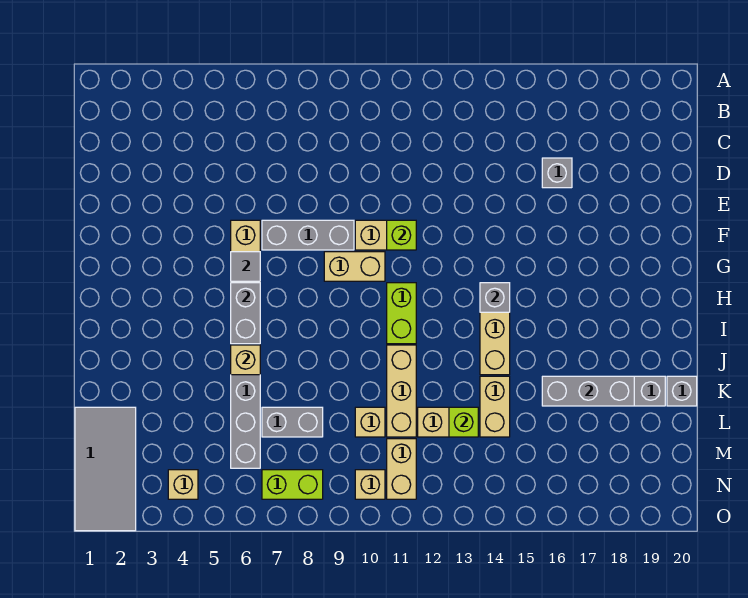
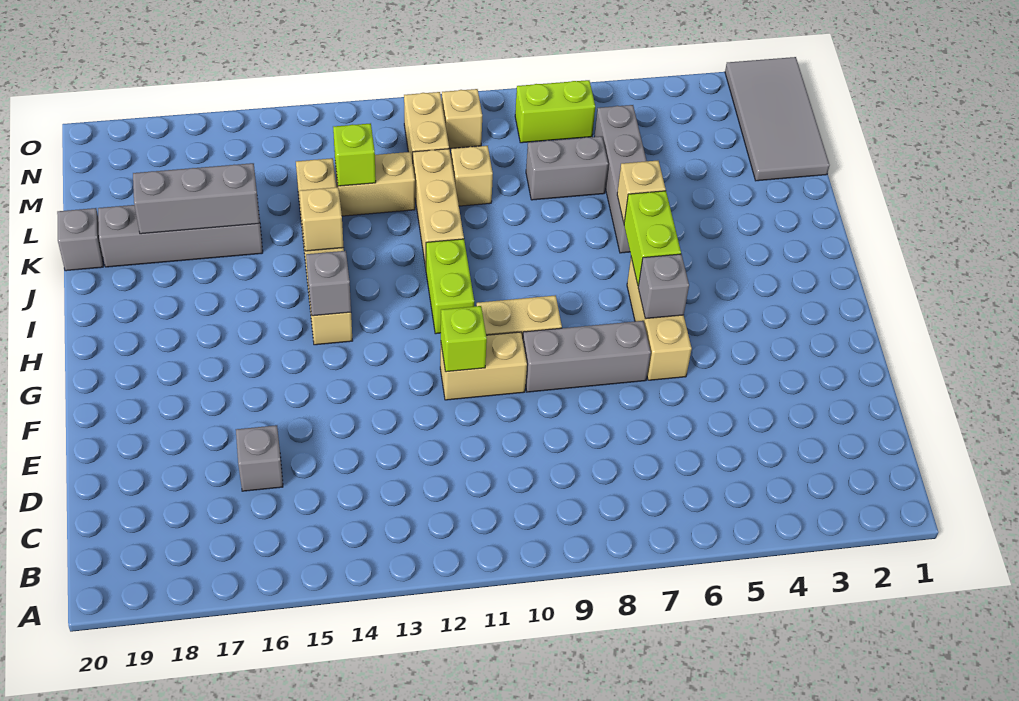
grey tile G6 level 2 -> grey brick G6 level 2
grey brick H6:I6 level 2 -> lime brick H6:I6 level 2
tan brick N4 level 1 -> tan brick J14 level 2

